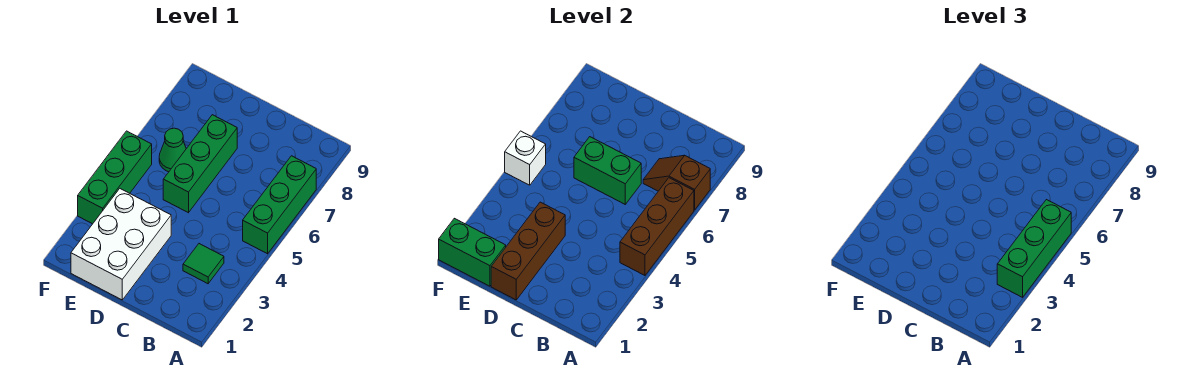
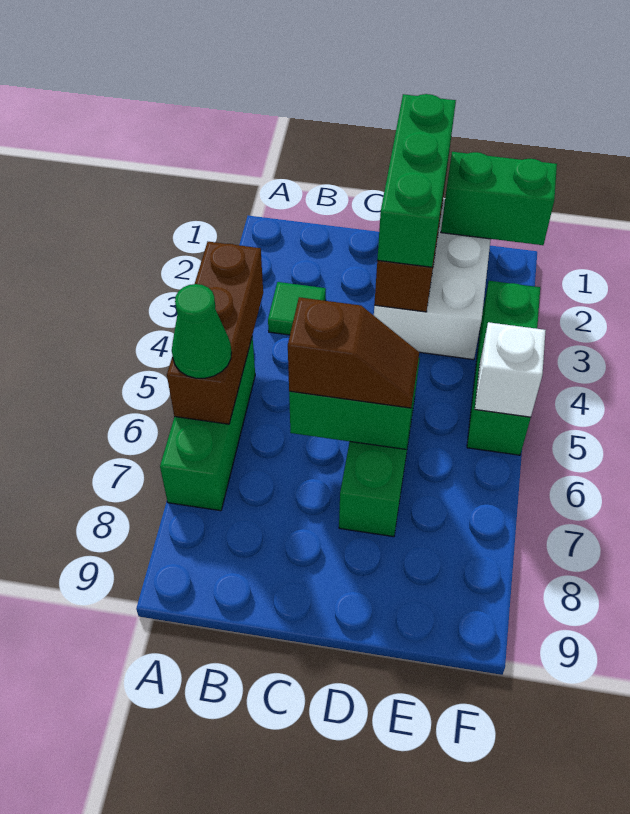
green brick A3:A5 level 3 -> green brick D1:D3 level 3
brown slope A7:B7 level 2 top A -> brown slope C6:D6 level 3 top C
green cone E6 level 1 -> green cone A6 level 3

